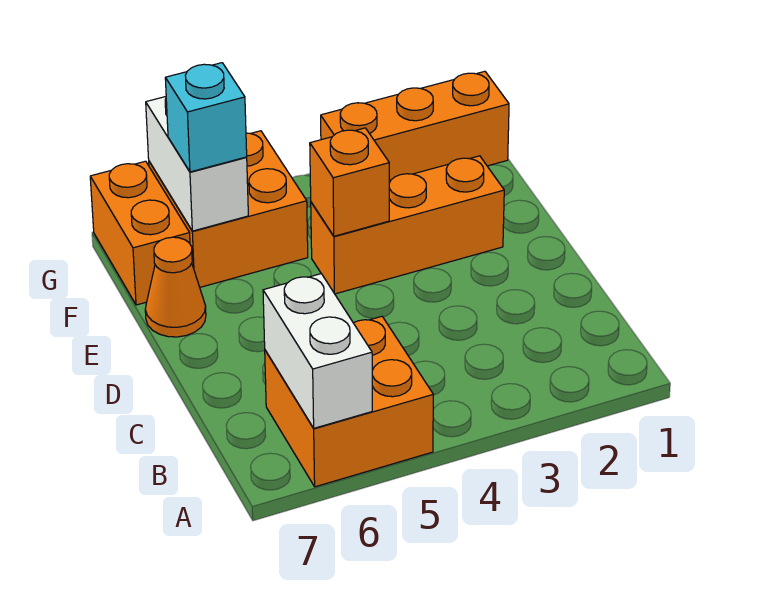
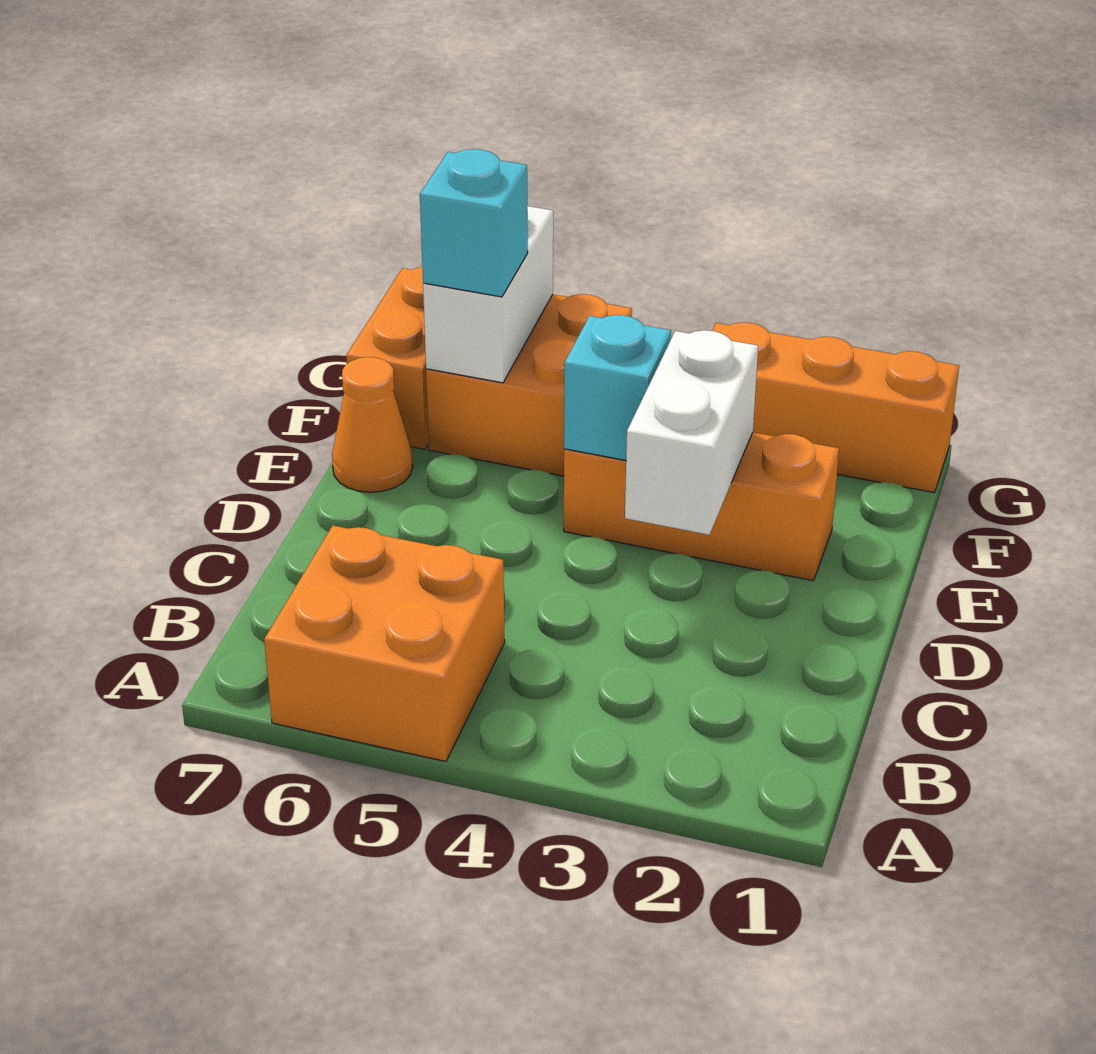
white brick A6:B6 level 2 -> white brick D3:E3 level 2
orange brick E4 level 2 -> cyan brick E4 level 2

